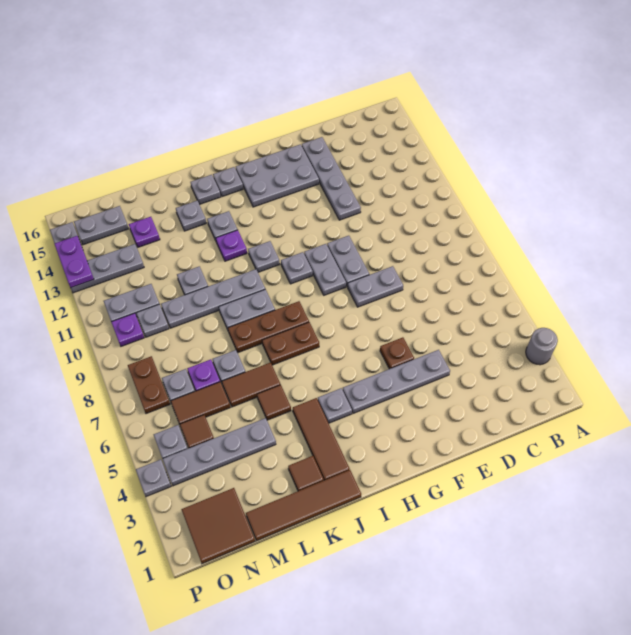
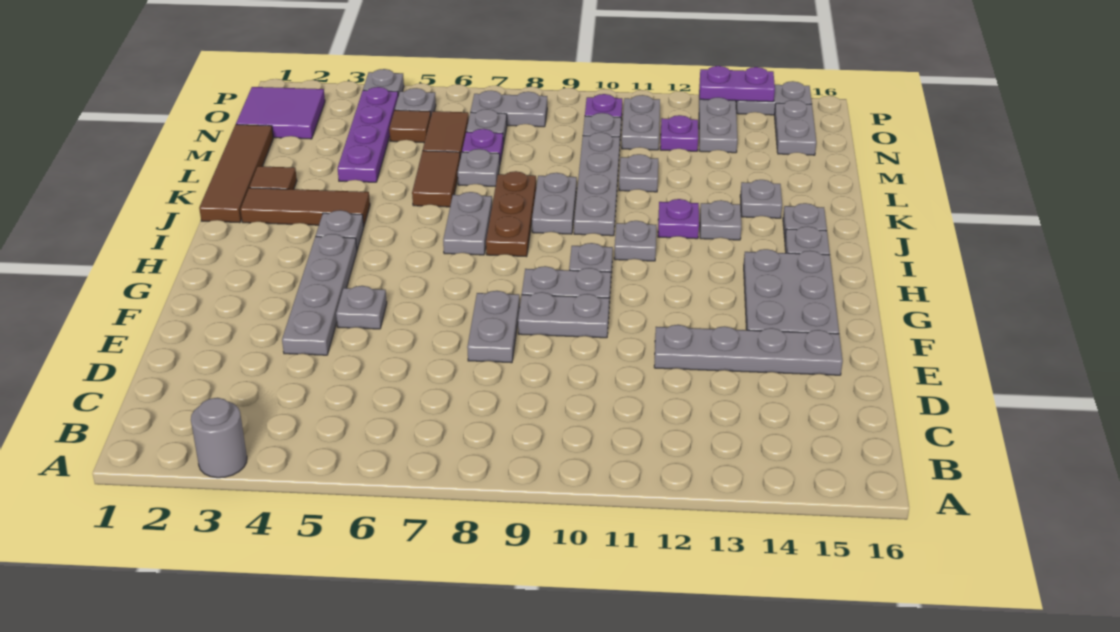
brown plate F5 level 1 -> grey plate F5 level 1
brown plate I7:J7 level 1 -> grey plate I7:J7 level 1
brown tile K5 level 1 -> none
grey plate L4:O4 level 1 -> purple plate L4:O4 level 1
purple plate M14 level 1 -> purple plate N12 level 1
brown tile N1:O2 level 1 -> purple tile N1:O2 level 1
brown plate O7:O8 level 1 -> grey plate O7:O8 level 1

